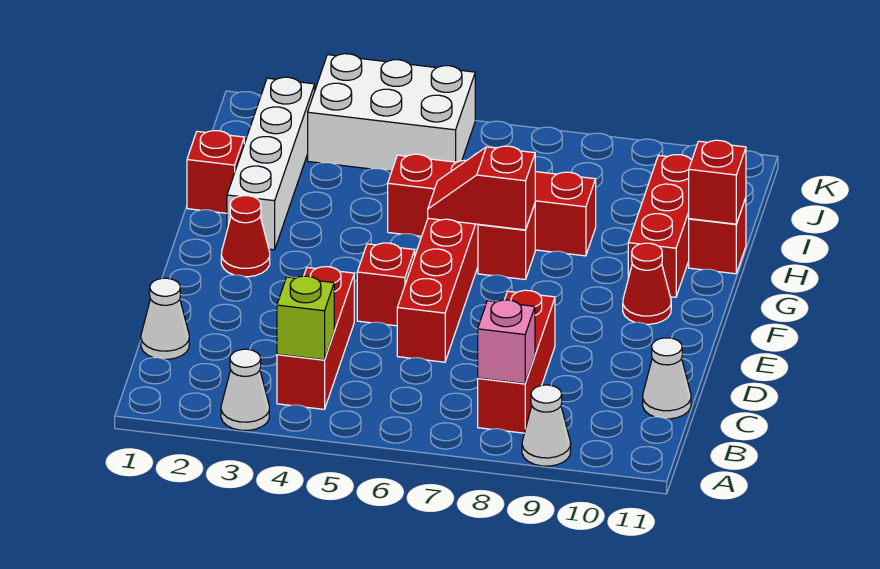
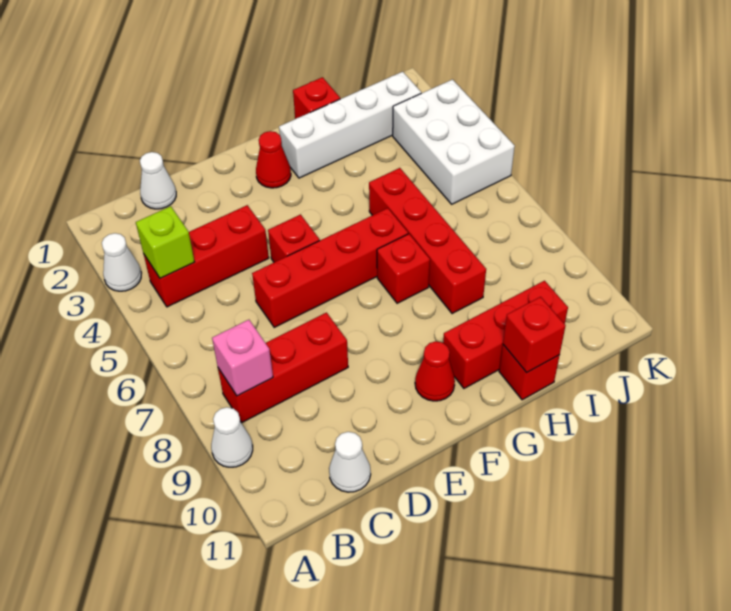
red slope G6:G7 level 2 top 7 -> none

